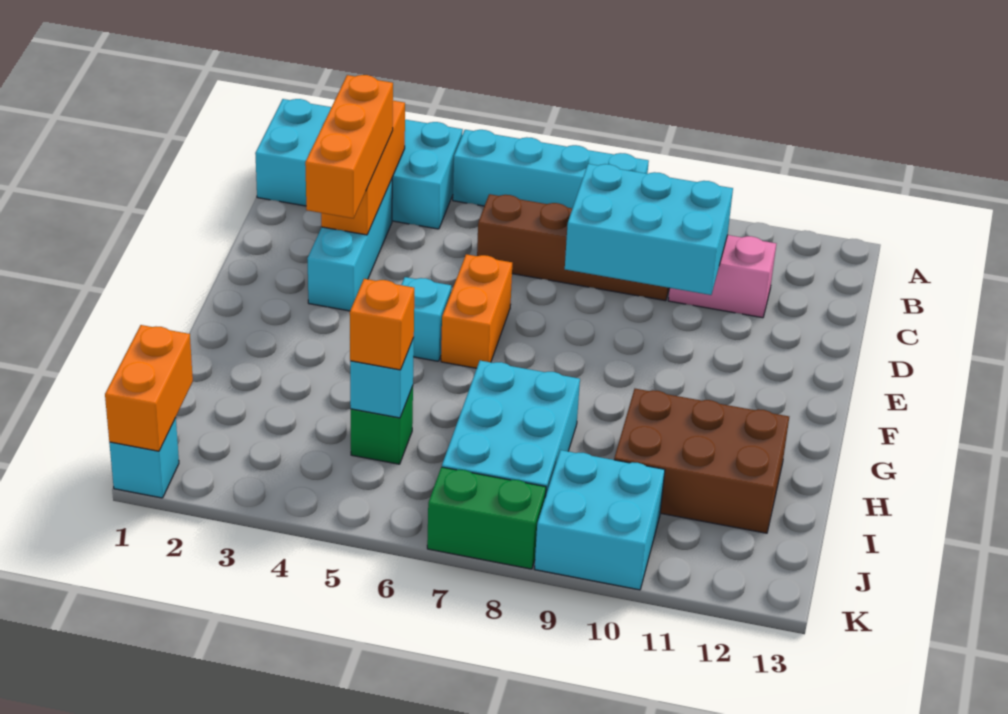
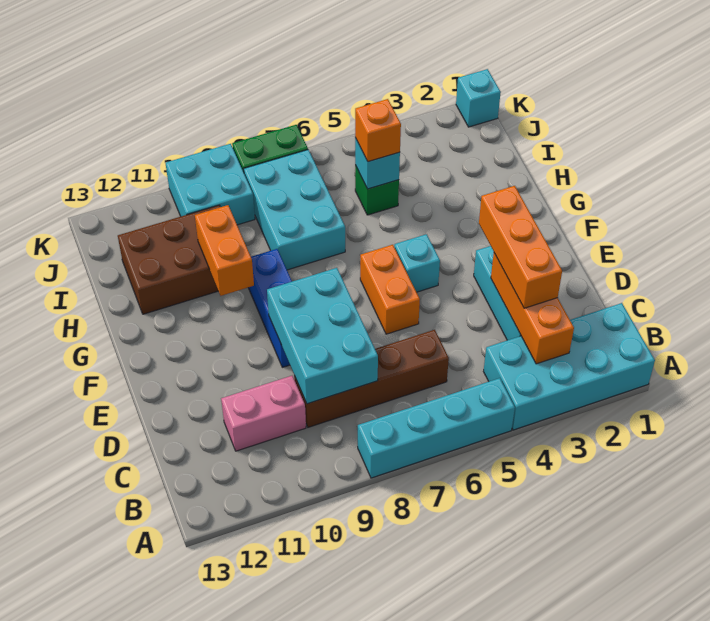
cyan brick C8:D10 level 2 -> cyan brick C8:E9 level 2
none -> blue brick E9:G9 level 1
orange brick J1:K1 level 2 -> orange brick G10:H10 level 2

